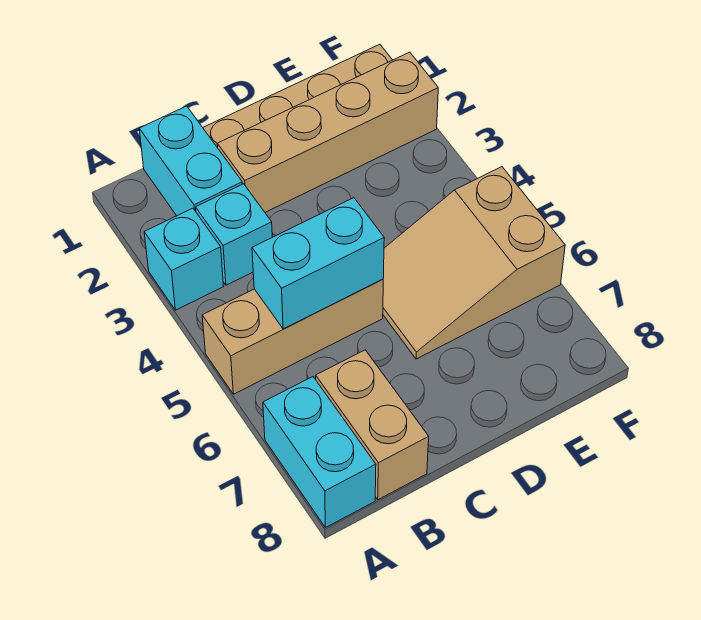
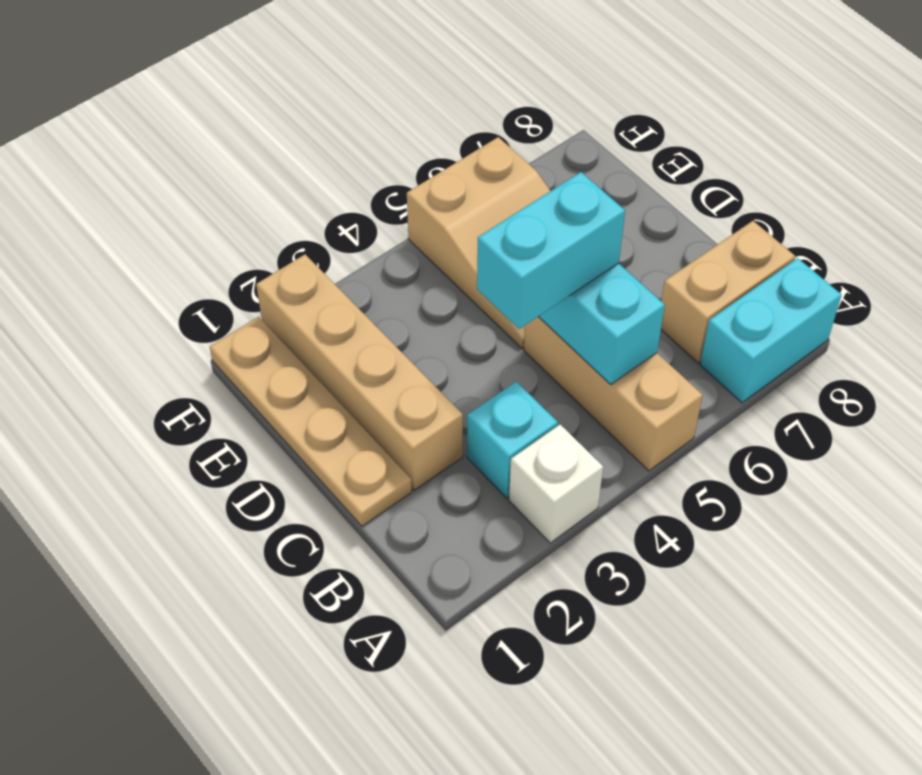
cyan brick A3 level 1 -> white brick A3 level 1
cyan brick B1:B2 level 1 -> cyan brick C4:C5 level 3

